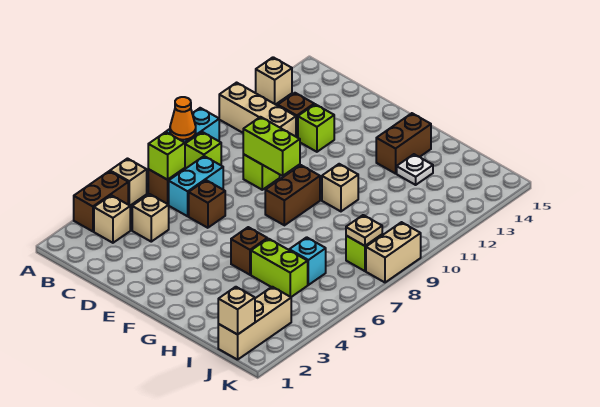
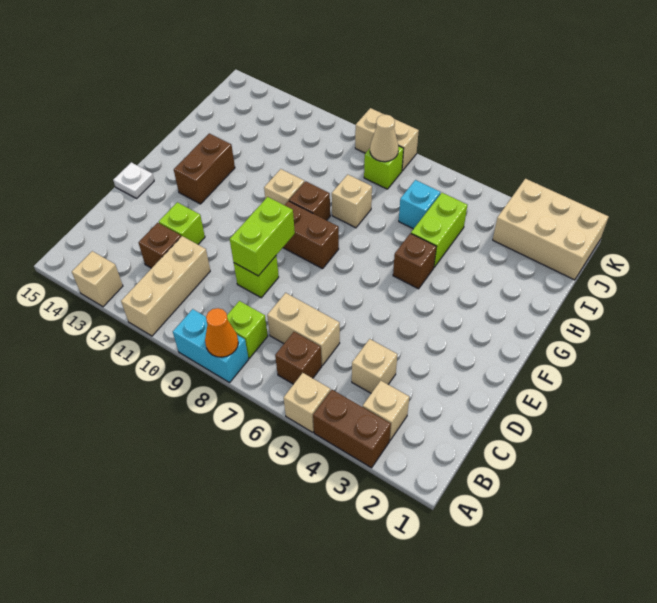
lime brick B6 level 2 -> none
cyan brick C6:C7 level 1 -> tan brick C6:C7 level 1
brown brick D6 level 1 -> brown brick G9 level 1
brown brick G13:G14 level 1 -> brown brick F13:G13 level 1
white plate H13 level 1 -> white plate E15 level 1
tan brick J1:J3 level 1 -> tan brick J1:K3 level 1
tan brick J1 level 2 -> tan brick H8 level 1
tan plate J8 level 2 -> tan cone J8 level 2

